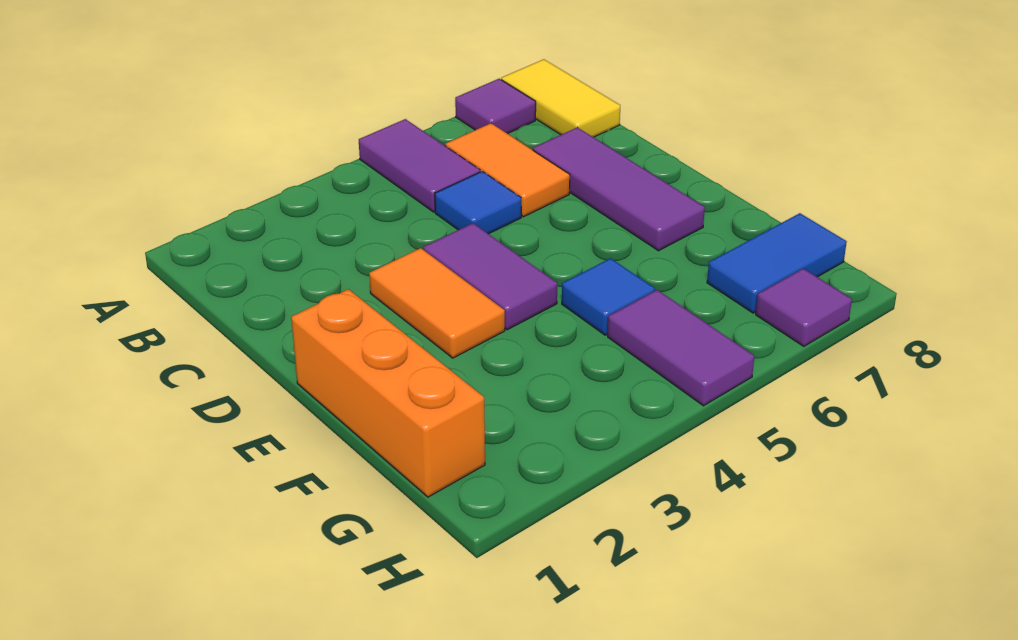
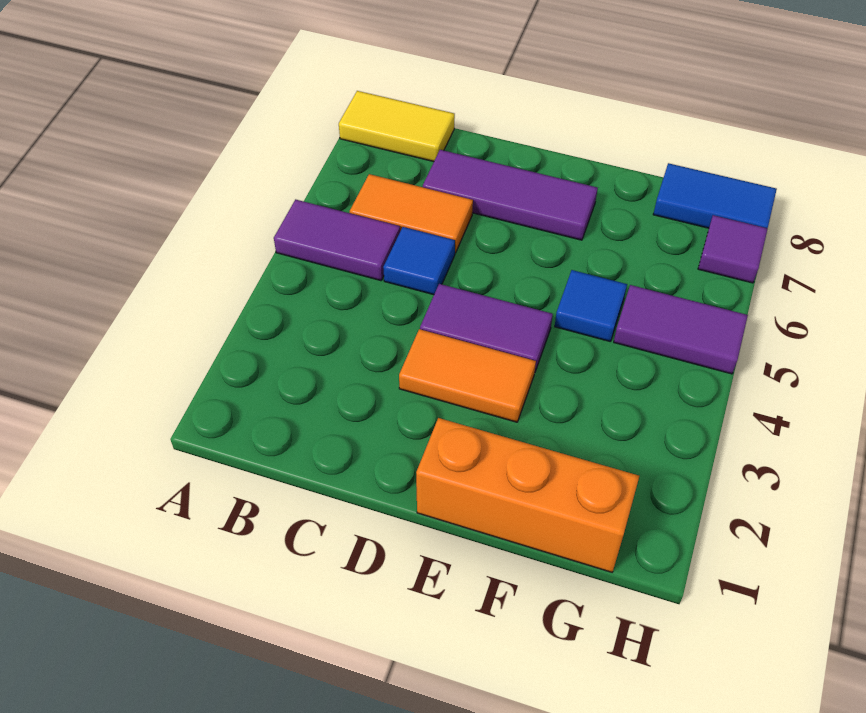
purple tile A7 level 1 -> none
blue tile G7:G8 level 1 -> blue tile G8:H8 level 1

